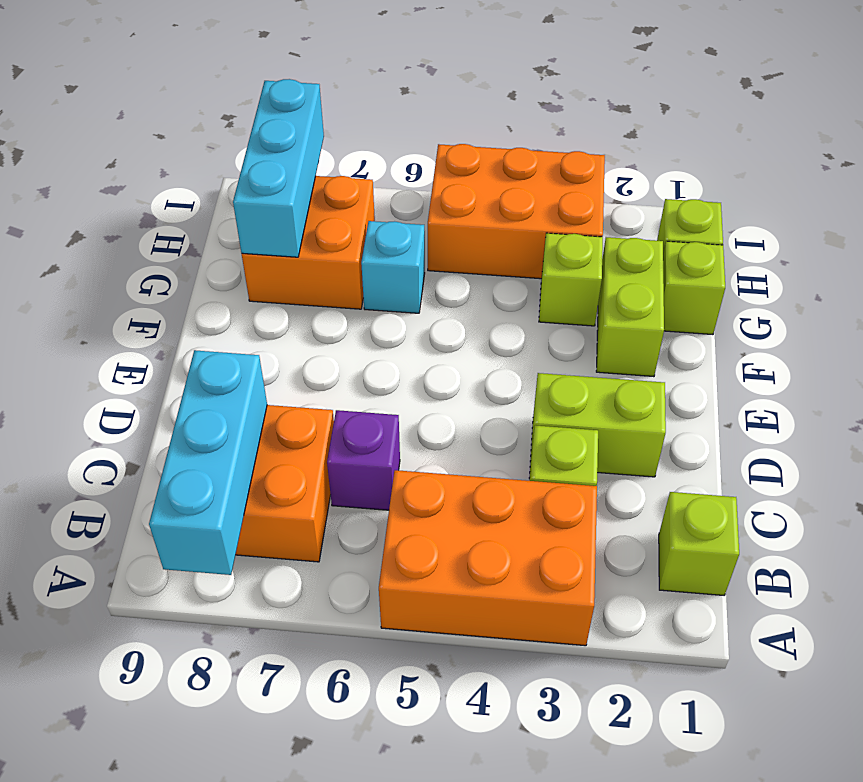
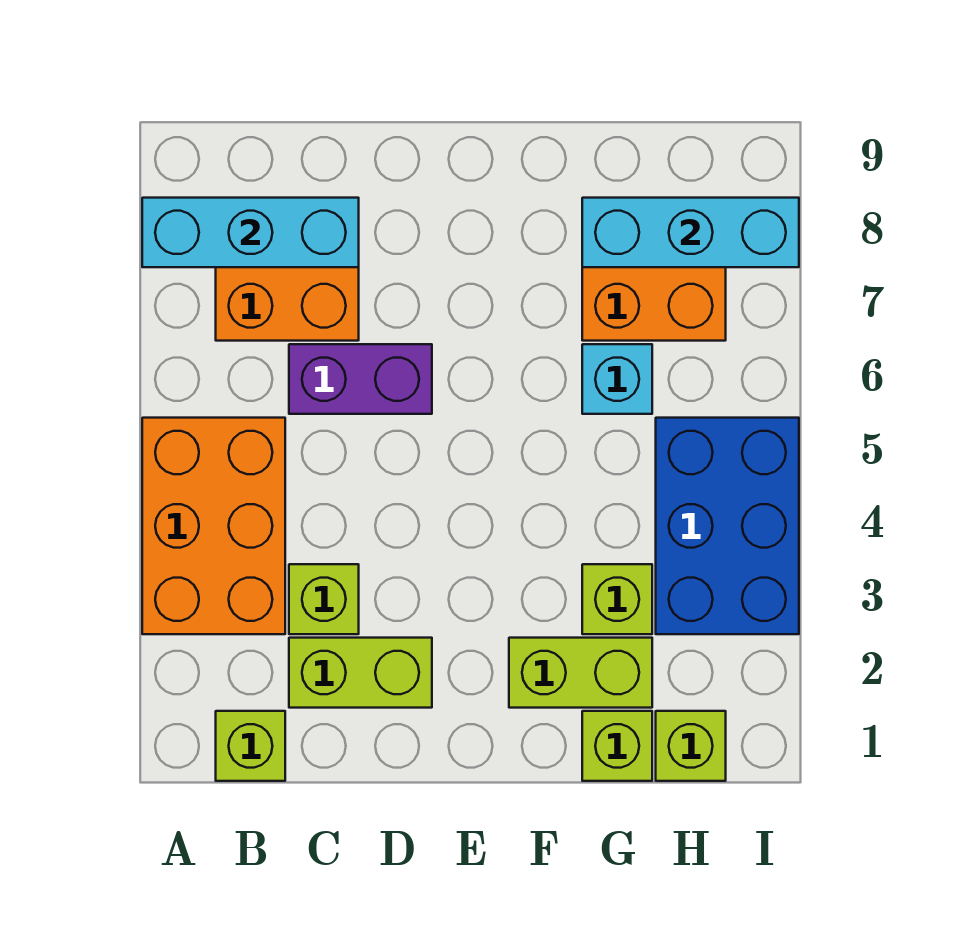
purple brick C6 level 1 -> purple brick C6:D6 level 1
lime brick D2:D3 level 1 -> lime brick C2:D2 level 1
orange brick H3:I5 level 1 -> blue brick H3:I5 level 1

